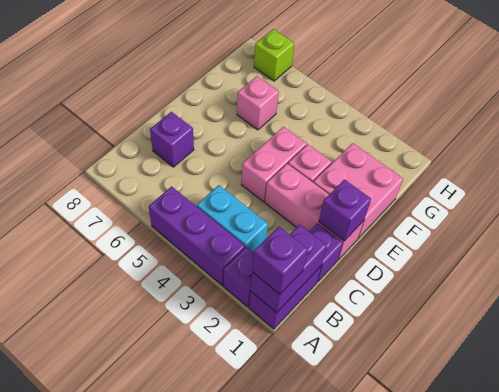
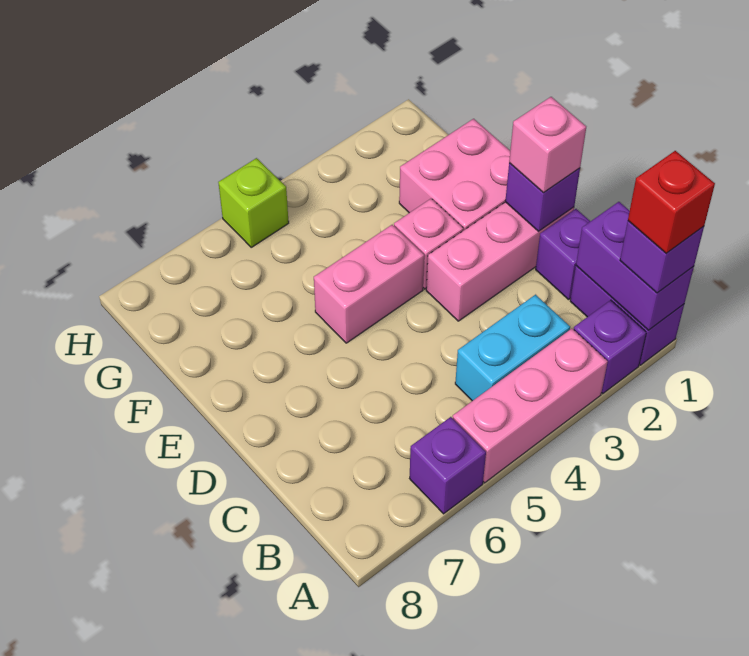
none -> red brick A1 level 4
purple brick A3:A5 level 1 -> pink brick A3:A5 level 1
purple brick C7 level 1 -> purple brick A6 level 1
pink brick D4:E4 level 1 -> pink brick E4:E5 level 1
pink brick F6 level 1 -> pink brick D1 level 3
lime brick H7 level 1 -> lime brick H5 level 1

